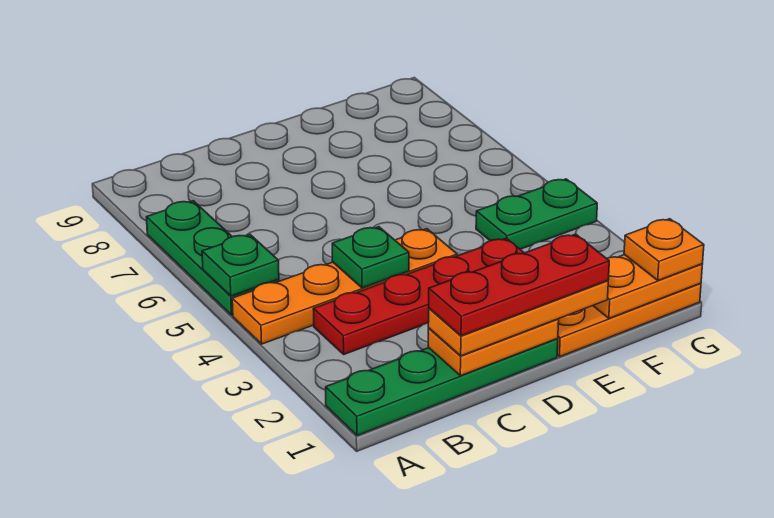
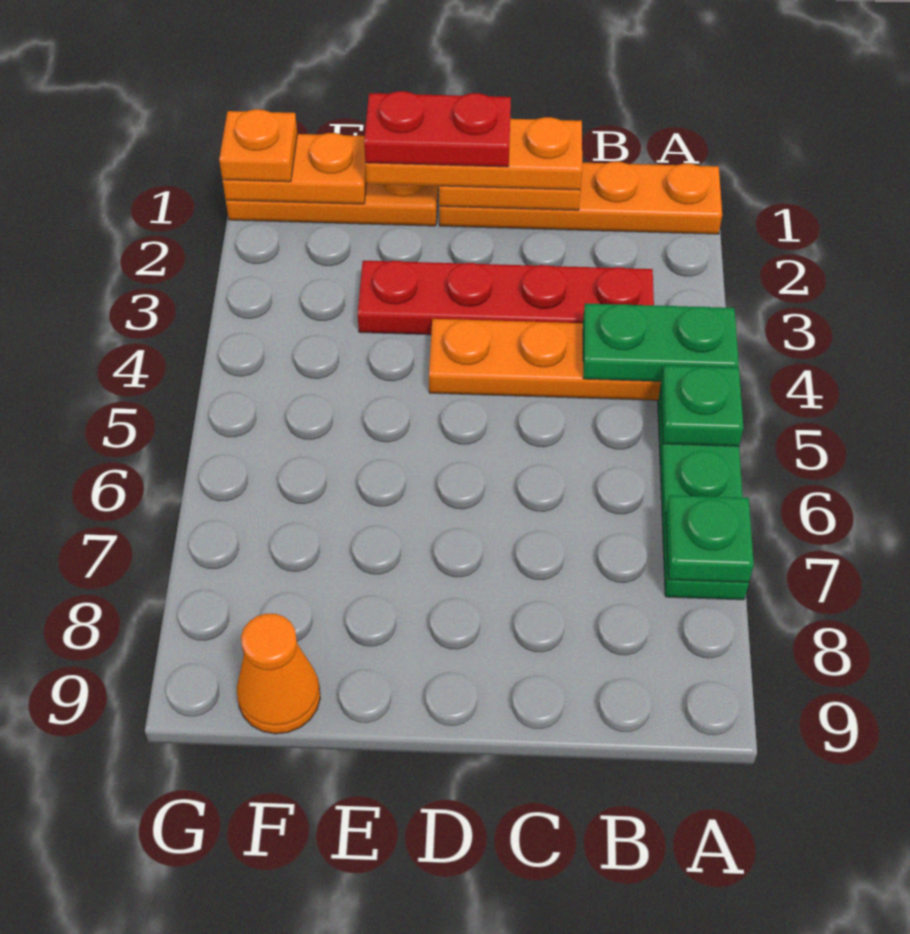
green plate A1:D1 level 1 -> orange plate A1:D1 level 1
red plate C1:E1 level 4 -> red plate D1:E1 level 4
green plate C4 level 2 -> green plate A7 level 2
green plate F4:G4 level 1 -> green plate A4:B4 level 2
none -> orange cone F9 level 1

